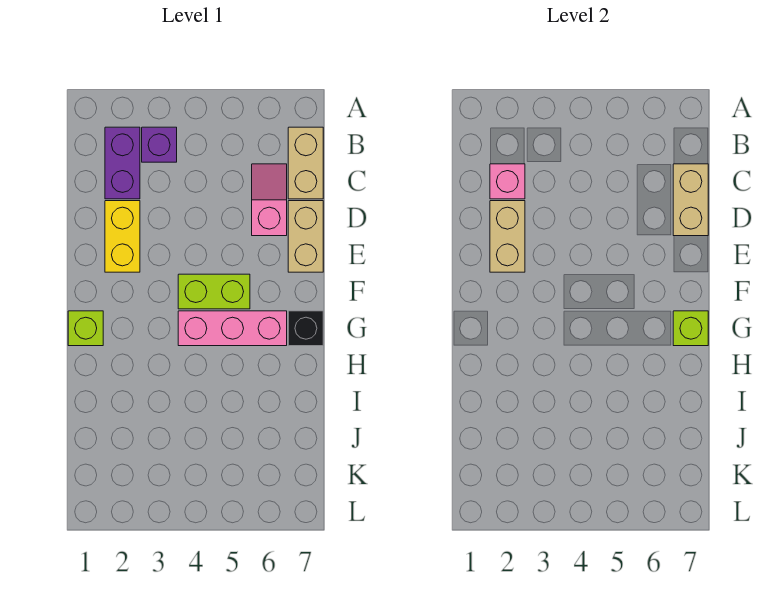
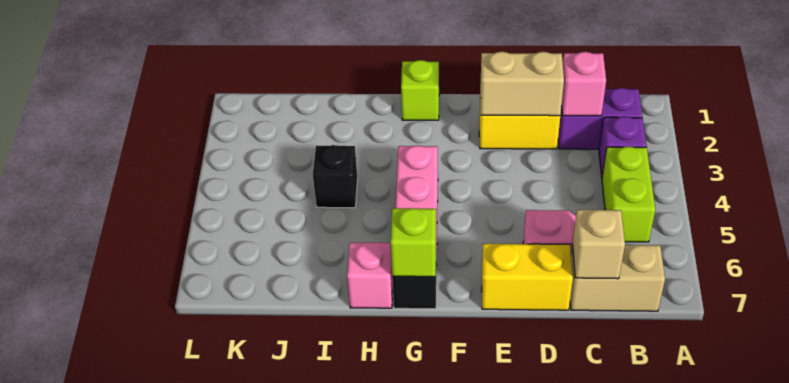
tan brick C7:D7 level 2 -> tan brick C7 level 2
tan brick D7:E7 level 1 -> yellow brick D7:E7 level 1
lime brick F4:F5 level 1 -> lime brick B4:B5 level 1
none -> pink brick H7 level 1
none -> black brick I4 level 1

